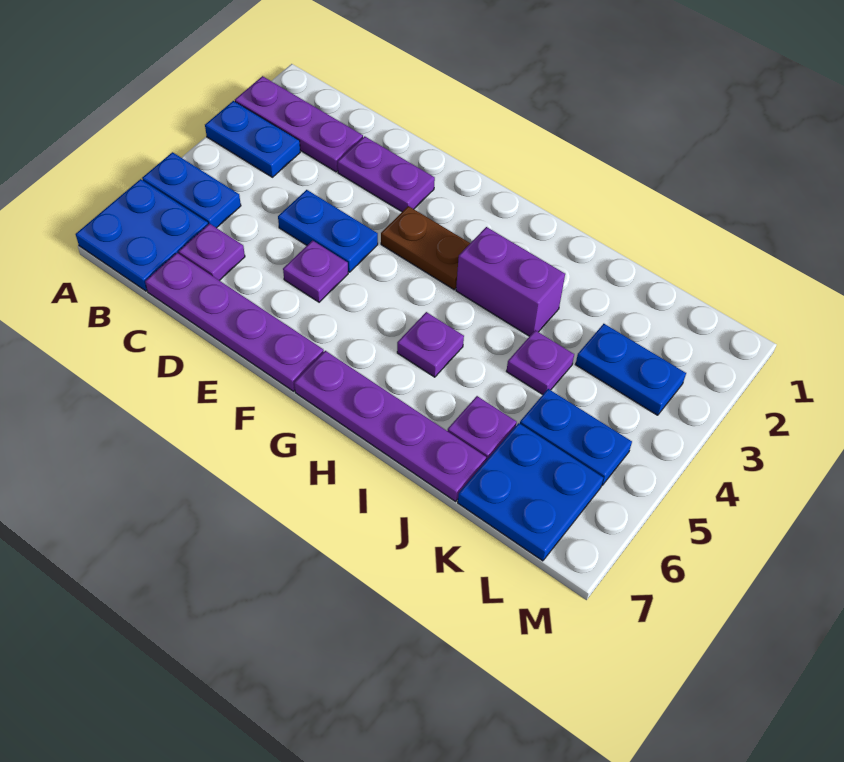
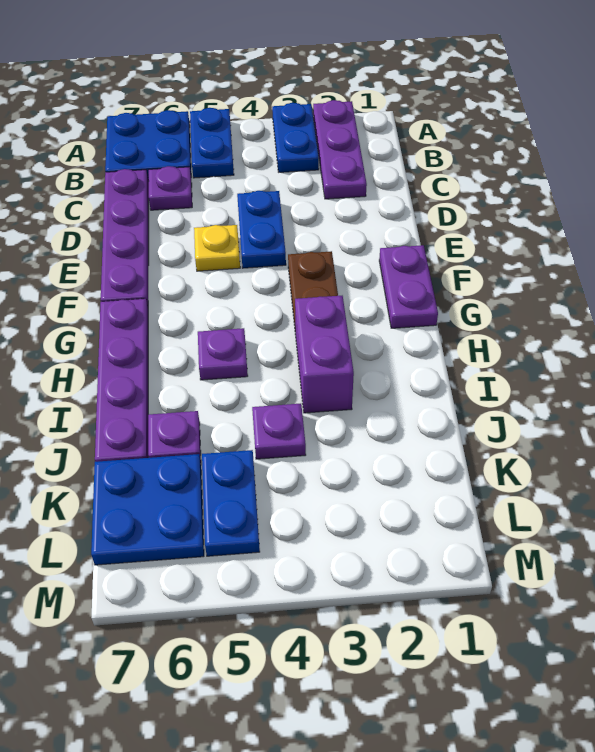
purple plate D2:E2 level 1 -> purple plate F1:G1 level 1
purple plate E5 level 1 -> yellow plate E5 level 1
blue plate K3:L3 level 1 -> none

